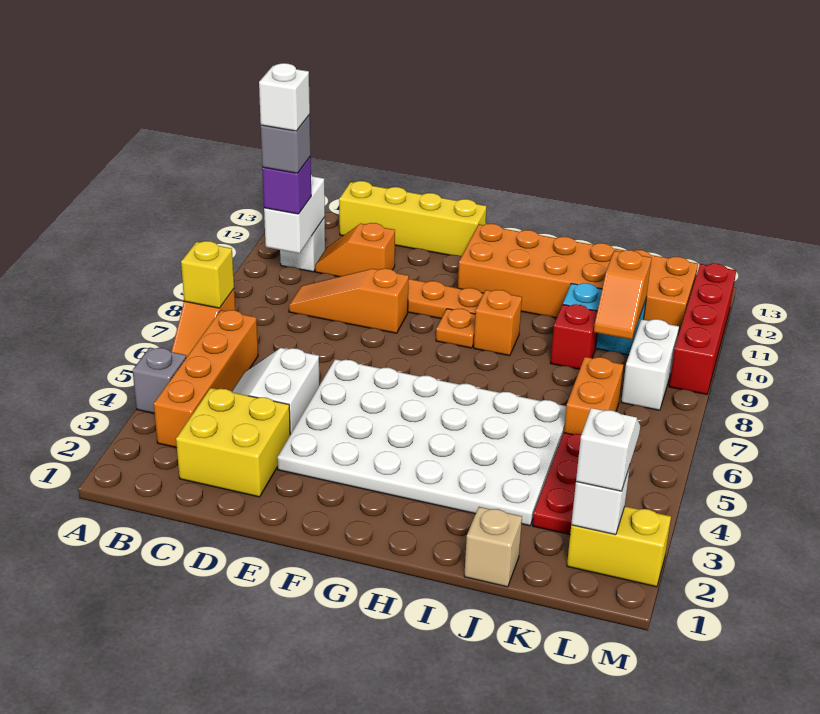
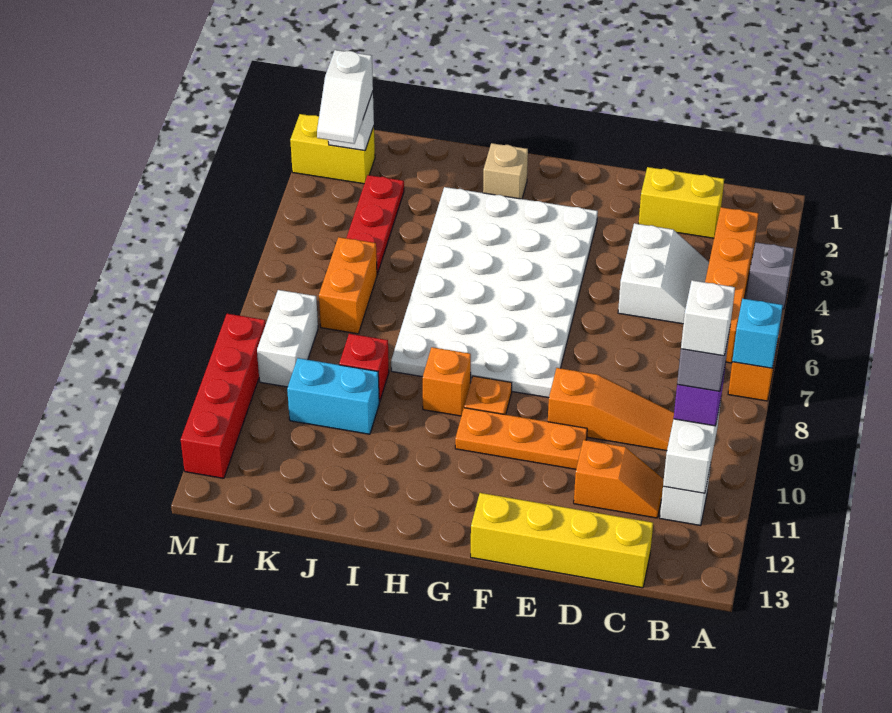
yellow brick A7 level 2 -> cyan brick A7 level 2
yellow brick C2:D3 level 1 -> yellow brick C2:D2 level 1
white plate E3:J6 level 1 -> white plate F3:I8 level 1
orange brick G11:L12 level 1 -> none
tan brick J1 level 1 -> tan brick H2 level 1
orange slope K9:K10 level 2 top 10 -> none

